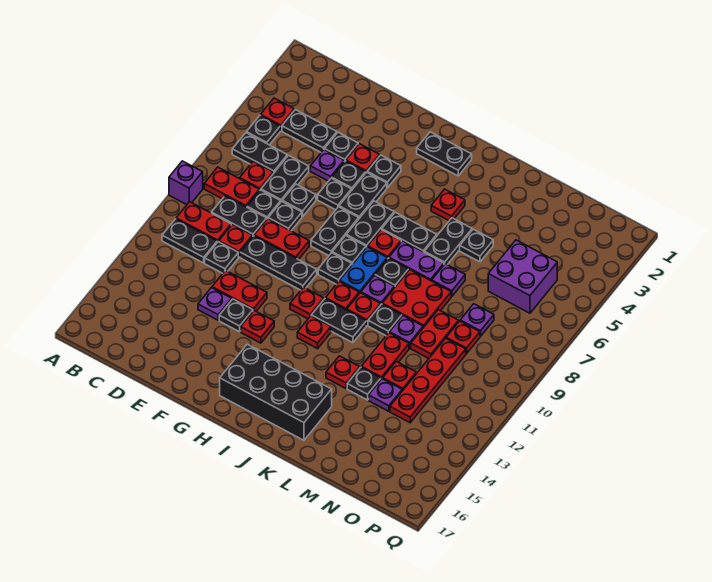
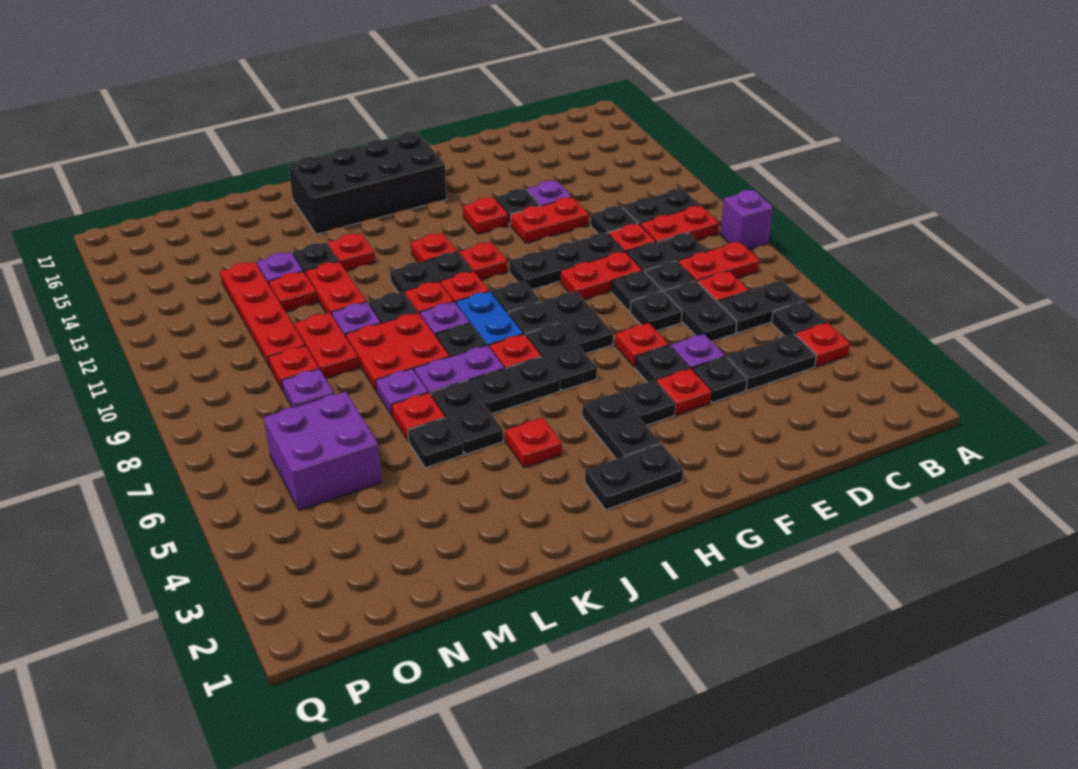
black plate F6 level 1 -> red plate F6 level 1
black plate G5:G6 level 1 -> black plate H3:H4 level 1
none -> red plate L6 level 1

